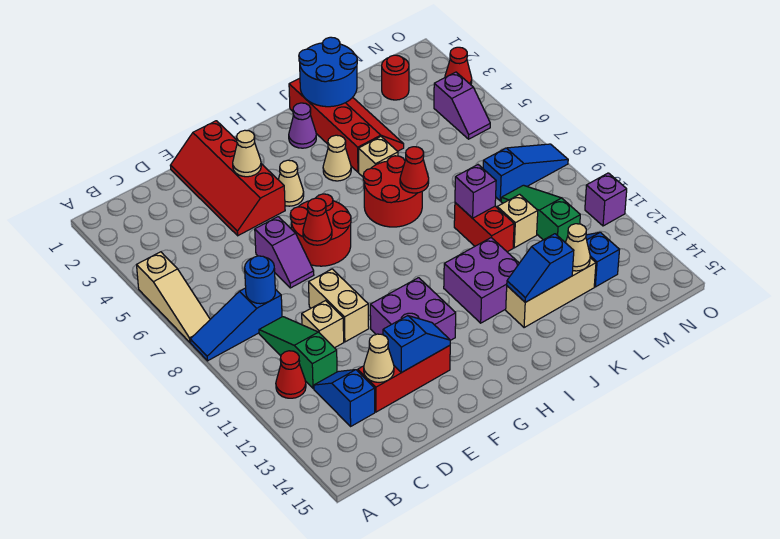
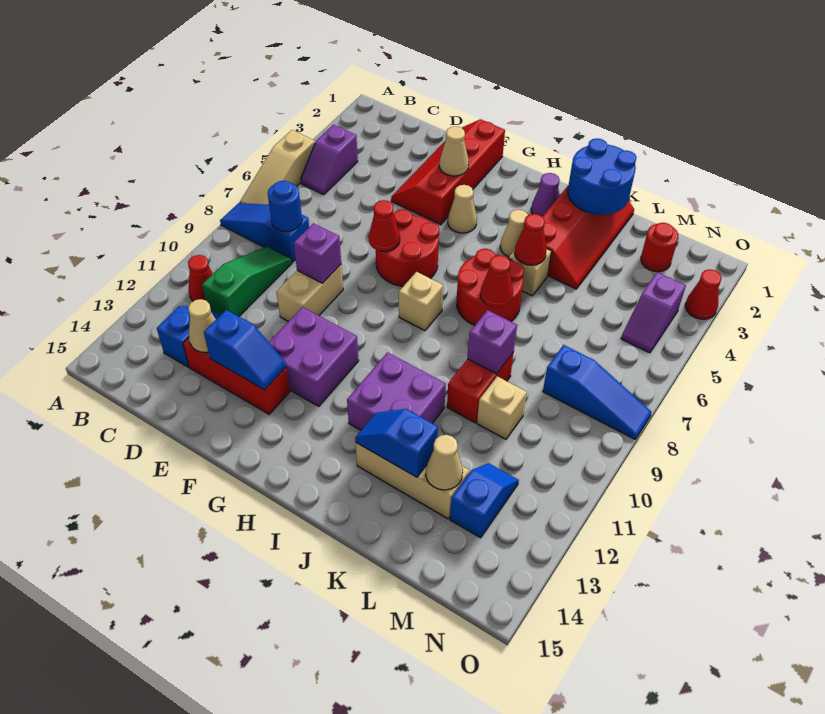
tan brick D10 level 1 -> tan brick H8 level 1
purple slope E6:E7 level 1 top 6 -> purple slope B4:B5 level 1 top 4
none -> red cone J5 level 2
green slope M9:M11 level 1 top 11 -> none
purple brick O11 level 1 -> purple brick E9 level 2

